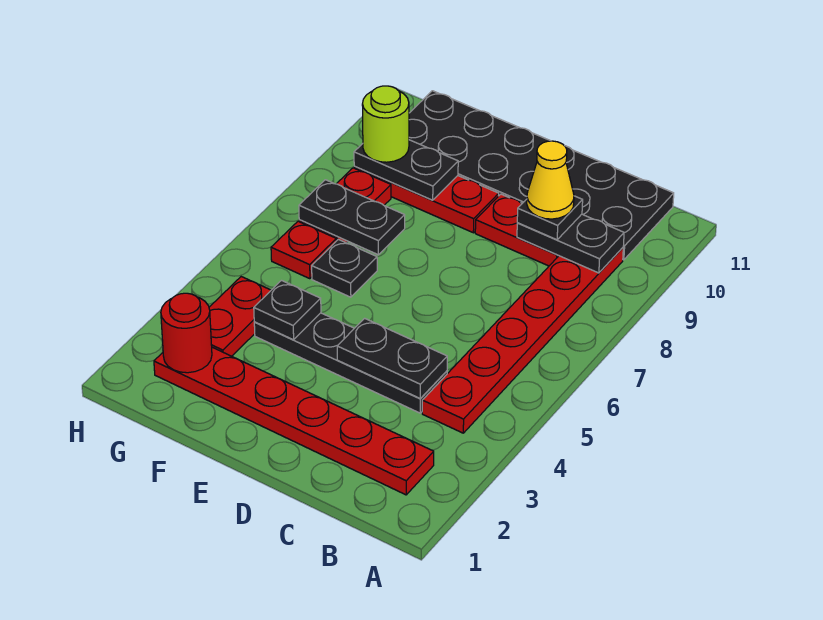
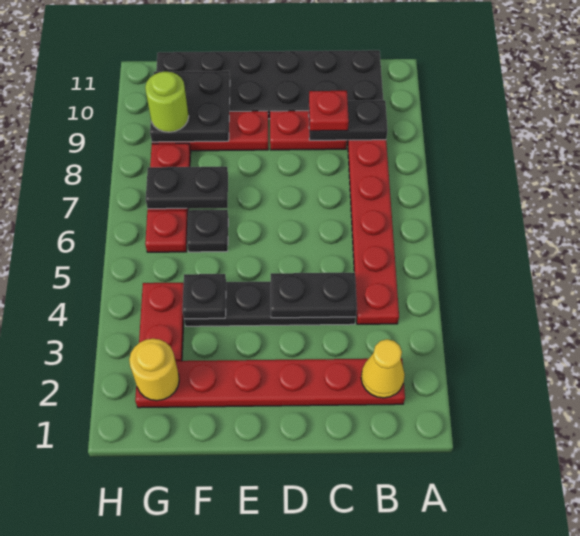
black plate C9 level 3 -> red plate C9 level 3
yellow cone C9 level 4 -> yellow cone B2 level 2
black plate F9:G9 level 2 -> black plate F9:G10 level 2
red round brick G2 level 2 -> yellow round brick G2 level 2

